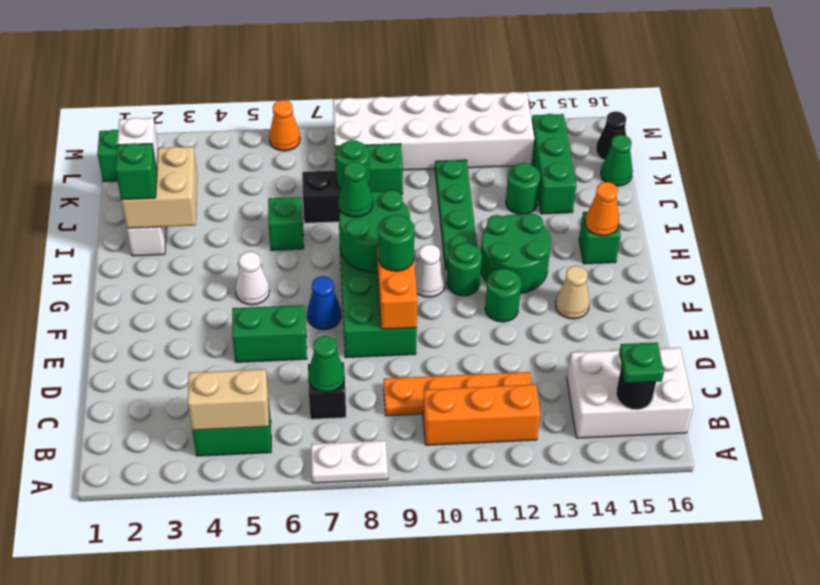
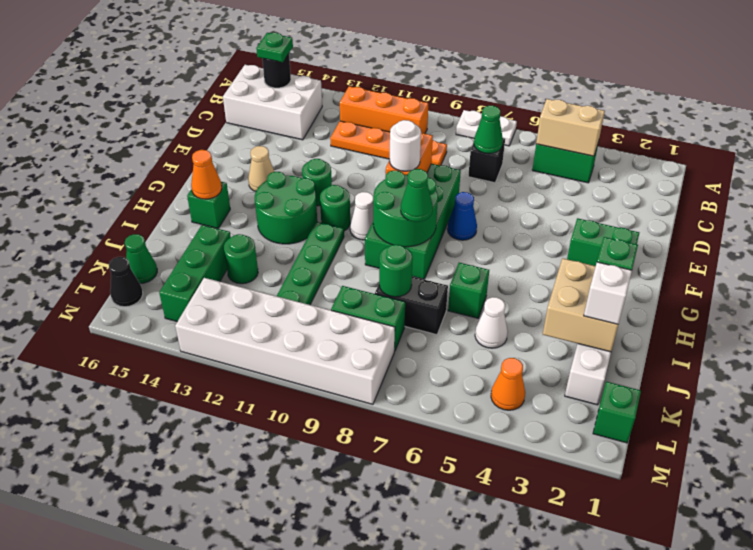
green brick E5:E6 level 1 -> green brick F2:F3 level 1
green round brick F9 level 3 -> white round brick F9 level 3
white cone G5 level 1 -> white cone J5 level 1
orange cone M6 level 1 -> orange cone L4 level 1

